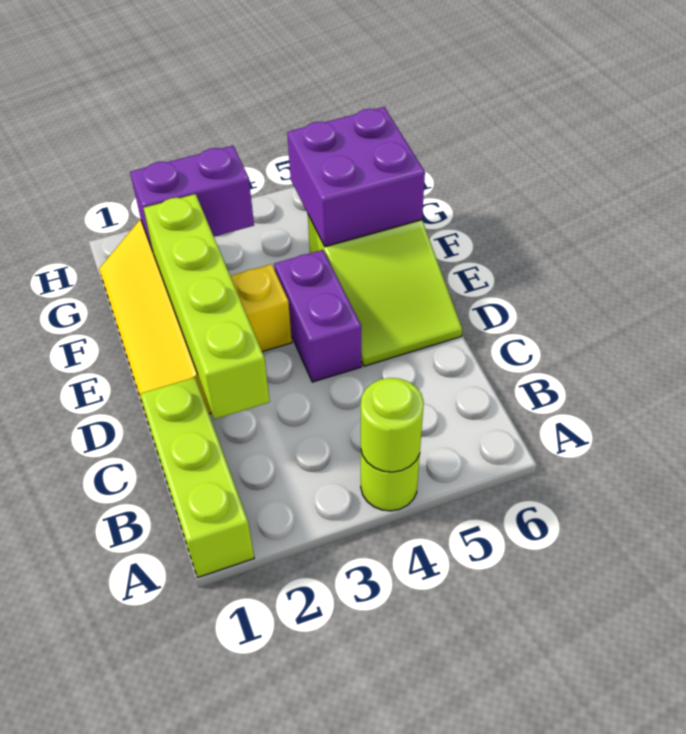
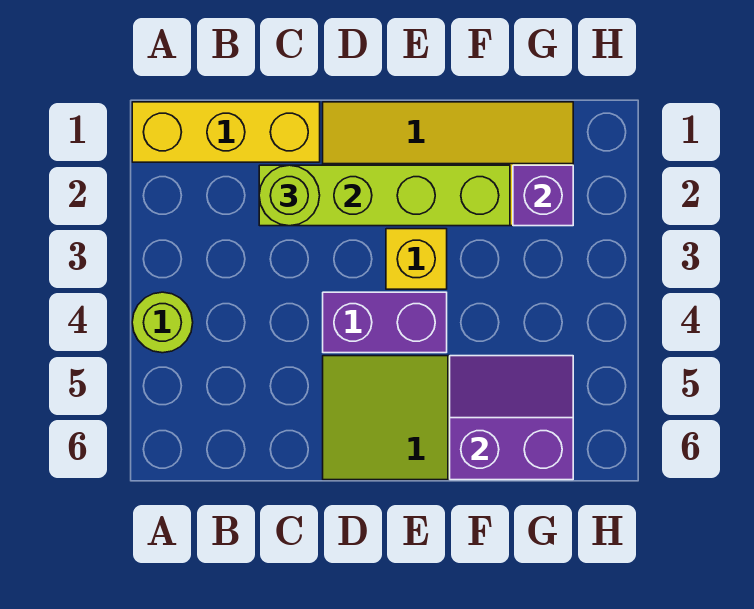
lime brick A1:C1 level 1 -> yellow brick A1:C1 level 1
lime round brick A4 level 2 -> lime round brick C2 level 3
purple brick F5:G6 level 2 -> purple slope F5:G6 level 2 top 6
purple brick G2:G3 level 2 -> purple brick G2 level 2

